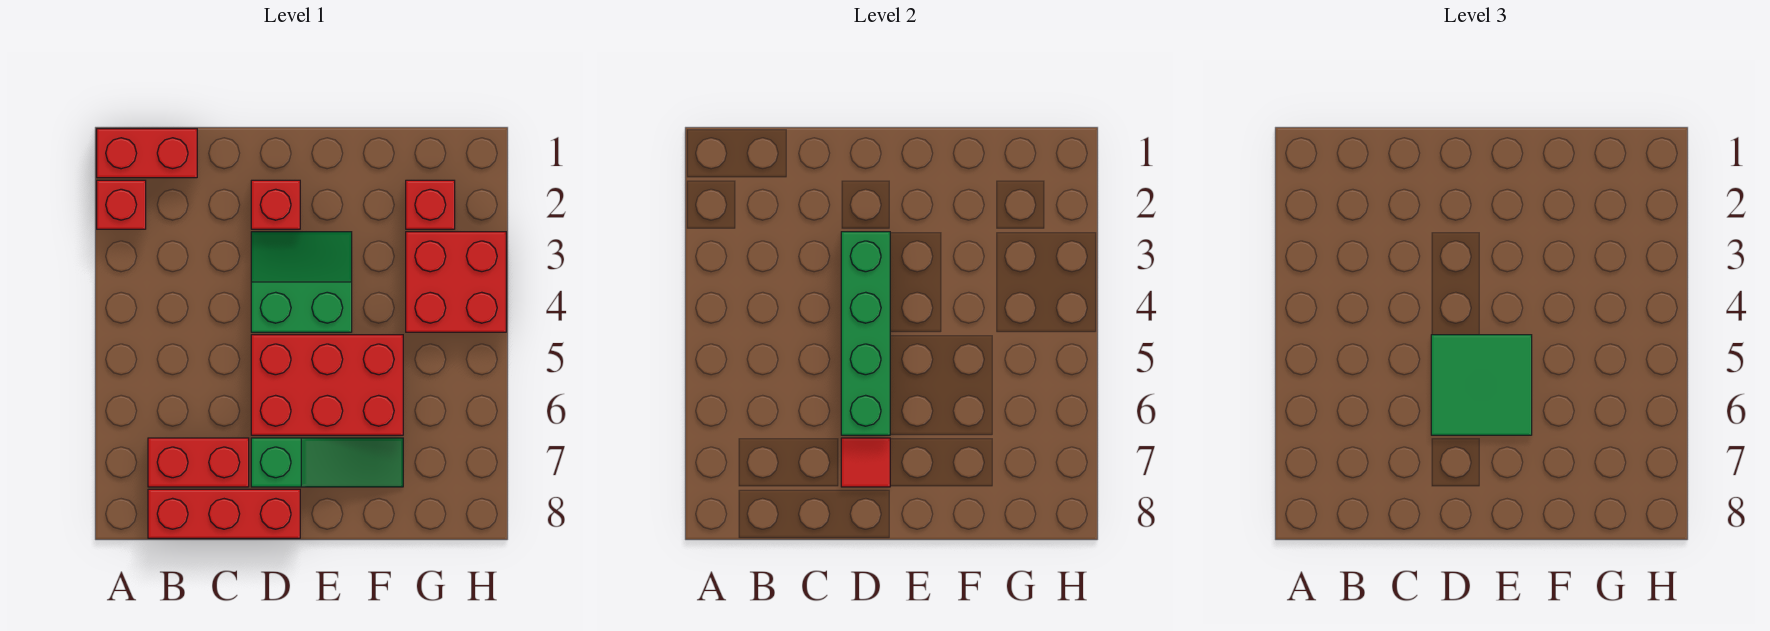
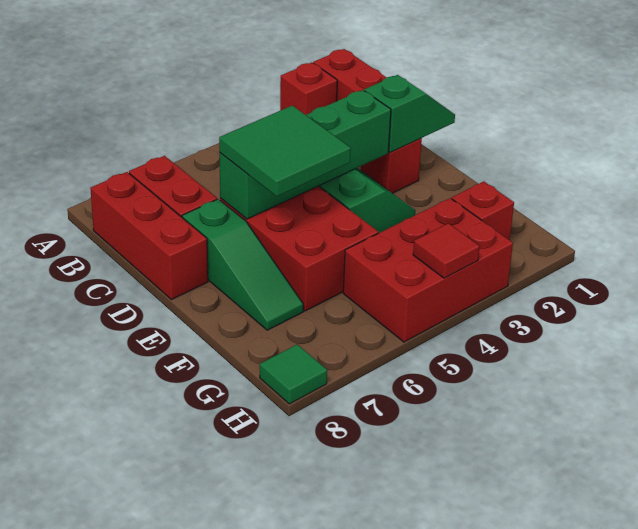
none -> green slope D1:D2 level 2 top 2
red tile D7 level 2 -> red tile H4 level 2
red brick G3:H4 level 1 -> red brick G3:H5 level 1
none -> green tile H8 level 1

